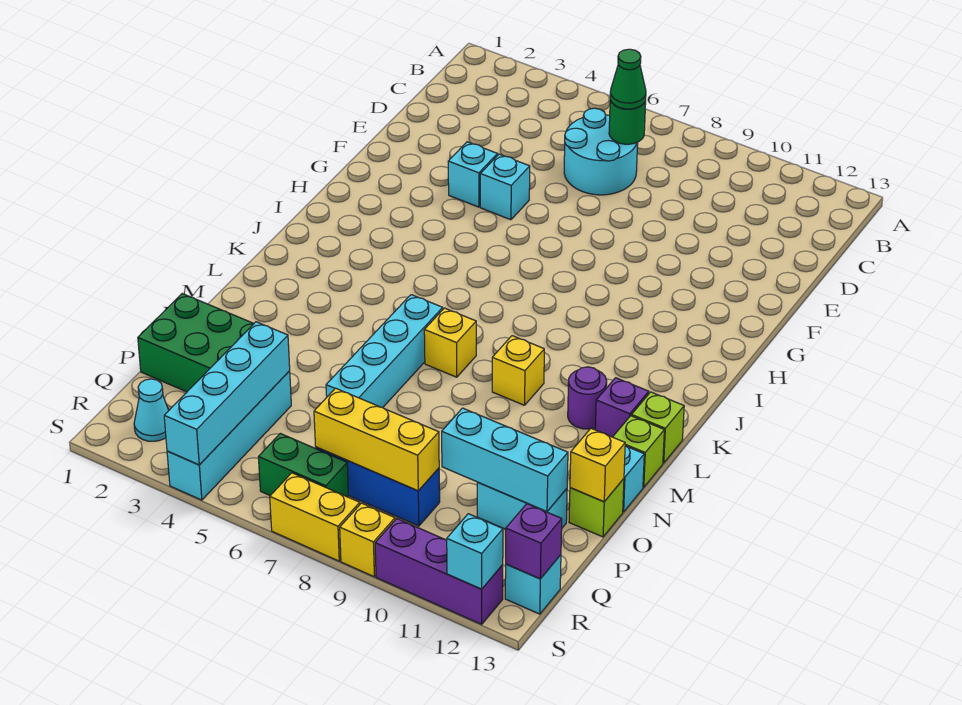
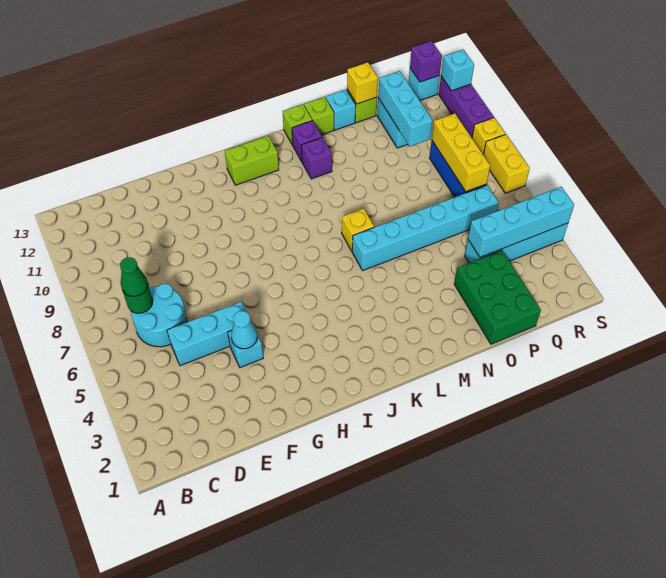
cyan brick F5 level 1 -> cyan brick D5:F5 level 1
none -> lime brick I12:J12 level 1
cyan brick L6:O6 level 1 -> cyan brick L6:Q6 level 1
yellow brick L9 level 1 -> none
purple round brick L11 level 1 -> purple brick L11 level 1
cyan cone R2 level 1 -> cyan cone F4 level 2
green brick R6:R7 level 1 -> none

